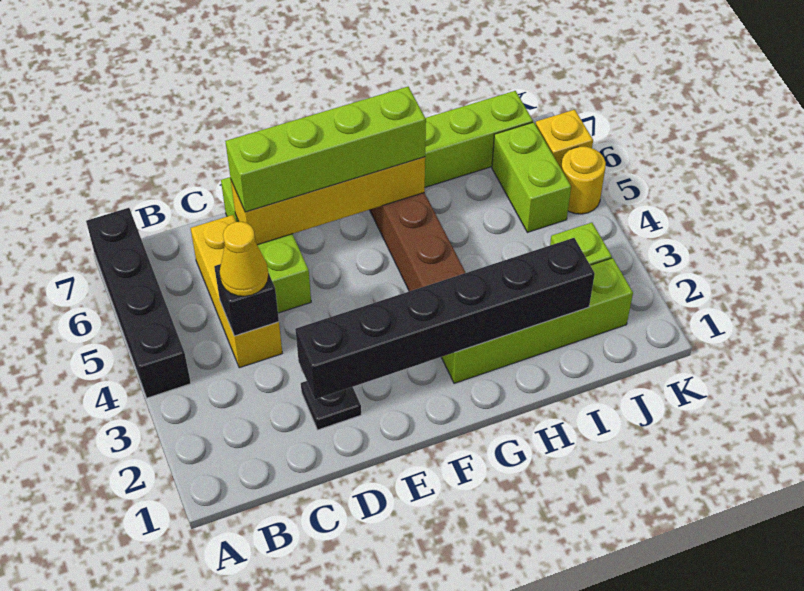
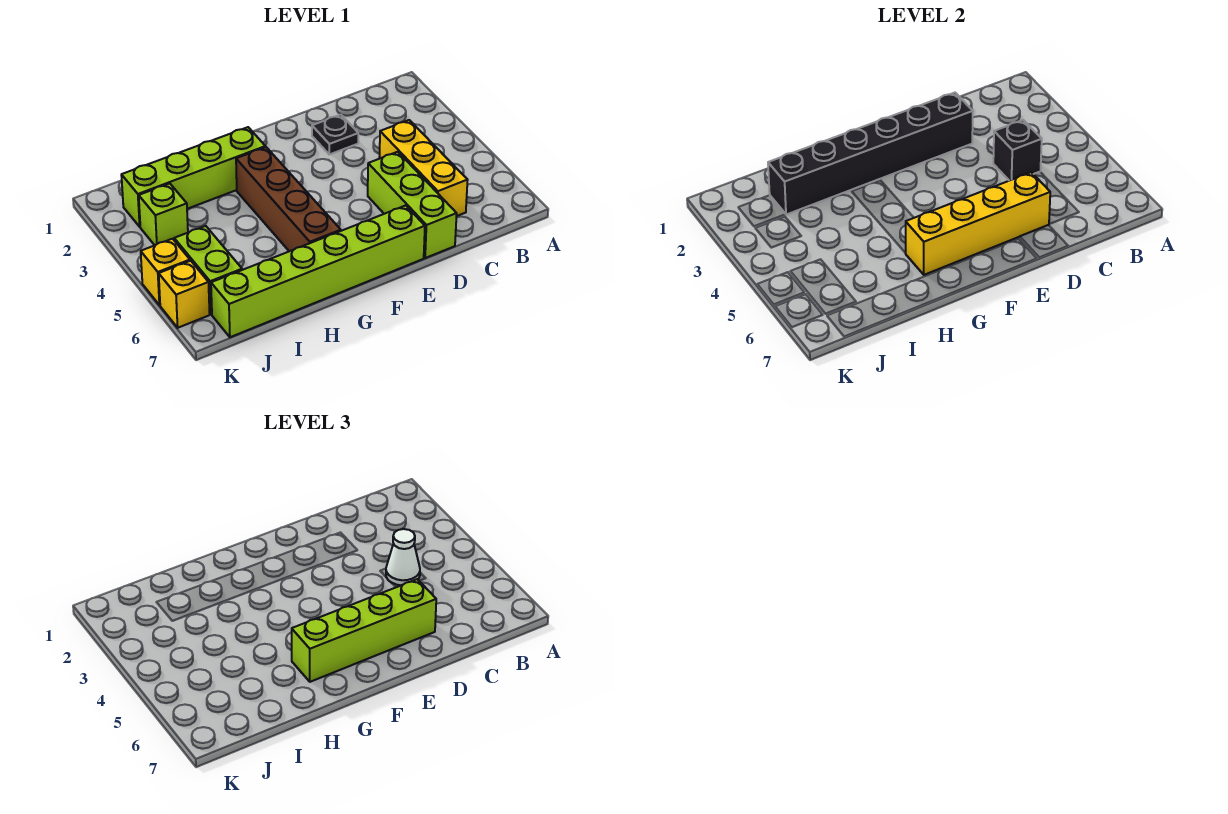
black brick A4:A7 level 1 -> none
yellow cone C4 level 3 -> white cone C4 level 3
yellow round brick K5 level 1 -> yellow brick K5 level 1

